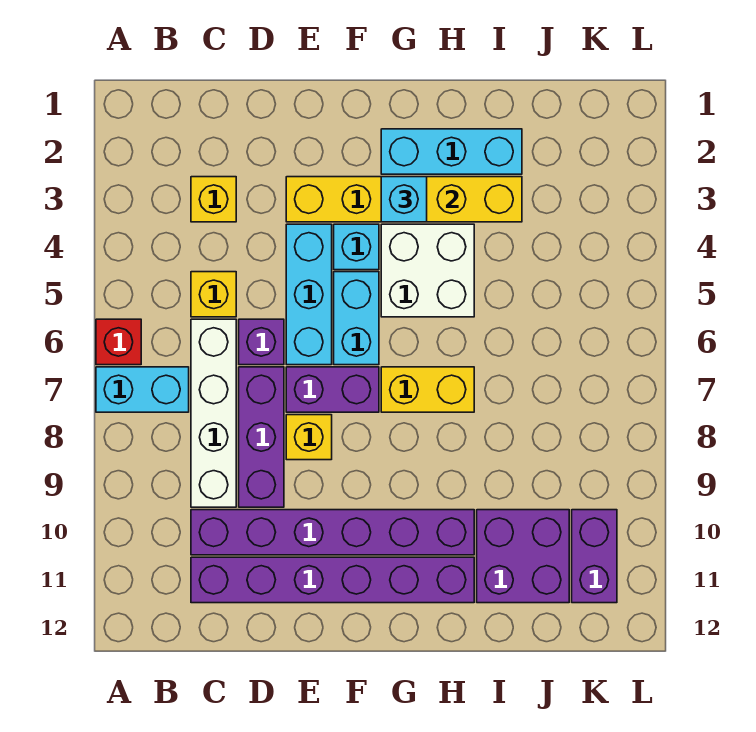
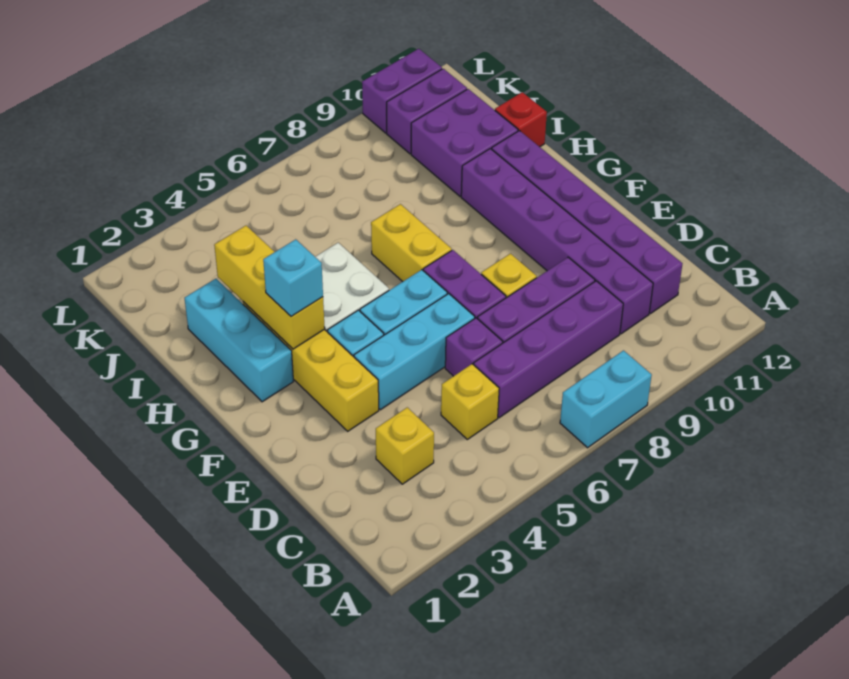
red brick A6 level 1 -> red brick I12 level 1
cyan brick A7:B7 level 1 -> cyan brick A7:A8 level 1
white brick C6:C9 level 1 -> purple brick C6:C9 level 1
none -> purple brick L10:L11 level 1

